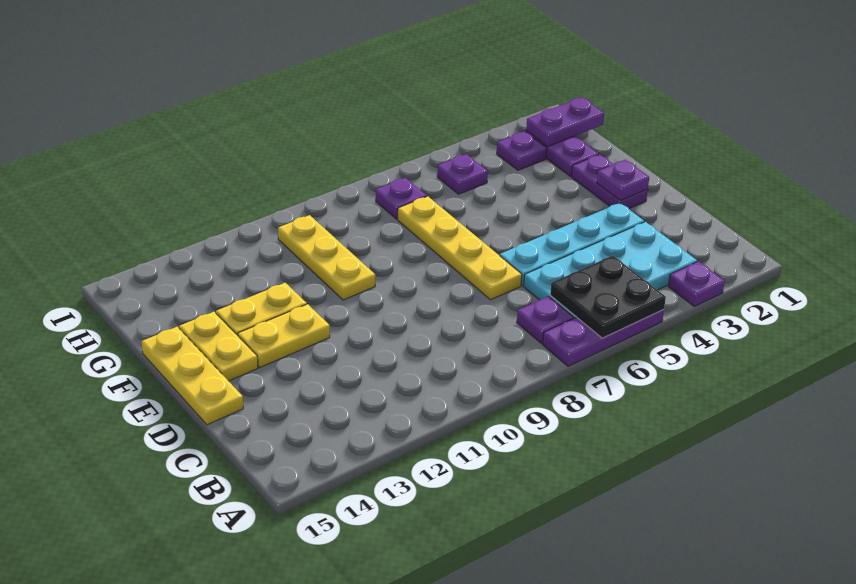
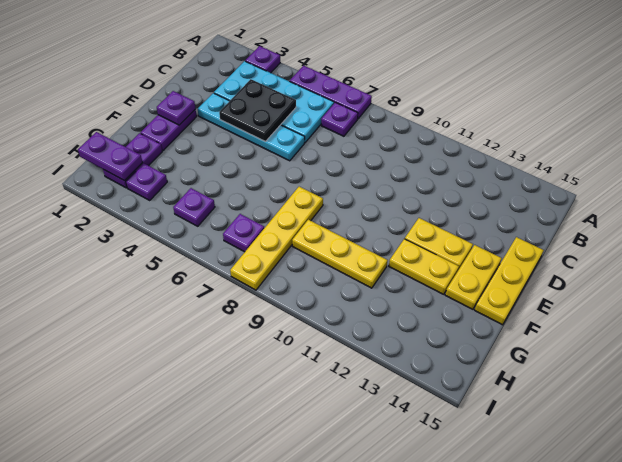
black plate A5:B6 level 2 -> black plate C4:D5 level 2
yellow plate D7:G7 level 1 -> yellow plate F8:I8 level 1
yellow plate F10:H10 level 1 -> yellow plate G9:G11 level 1

